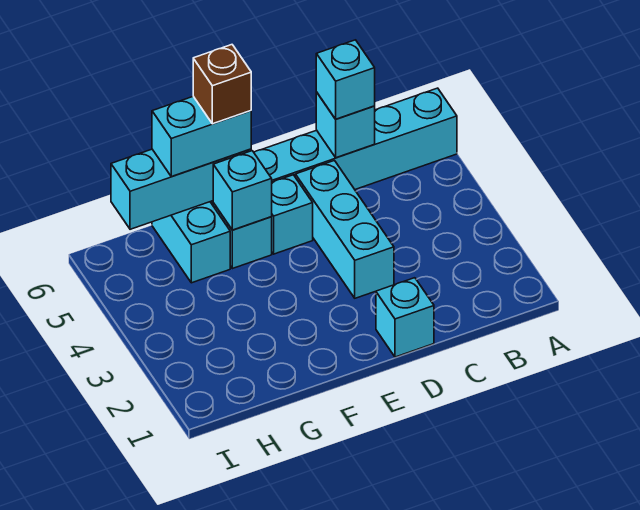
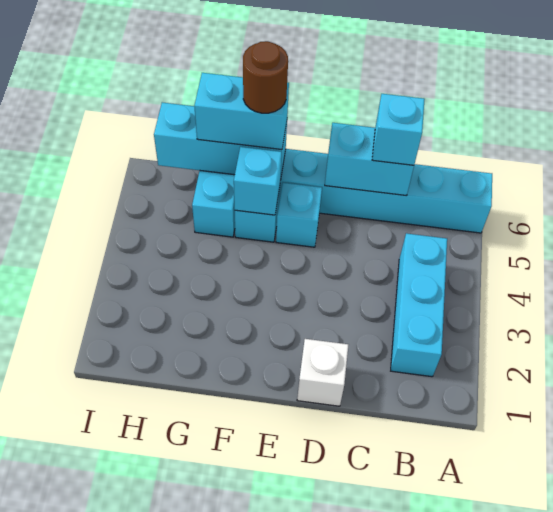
cyan brick C6 level 2 -> cyan brick C6:D6 level 2
cyan brick D1 level 1 -> white brick D1 level 1
cyan brick D3:D5 level 1 -> cyan brick B2:B4 level 1
brown brick F6 level 4 -> brown round brick F6 level 4

